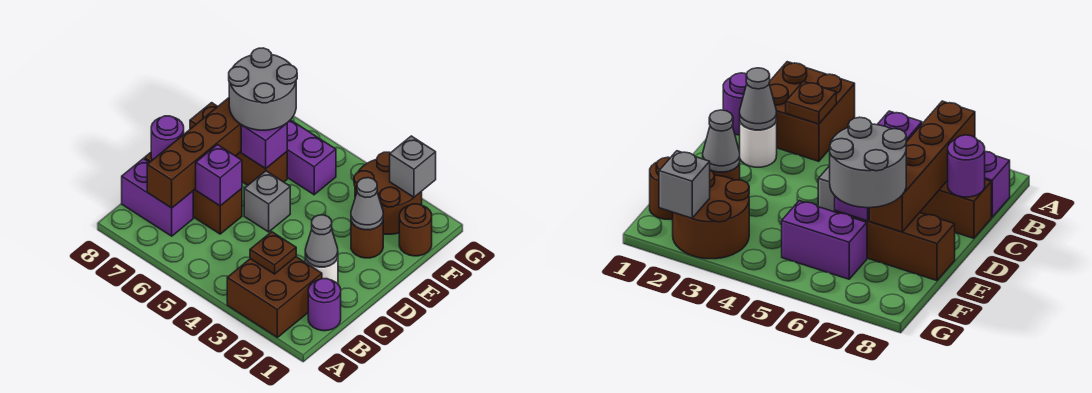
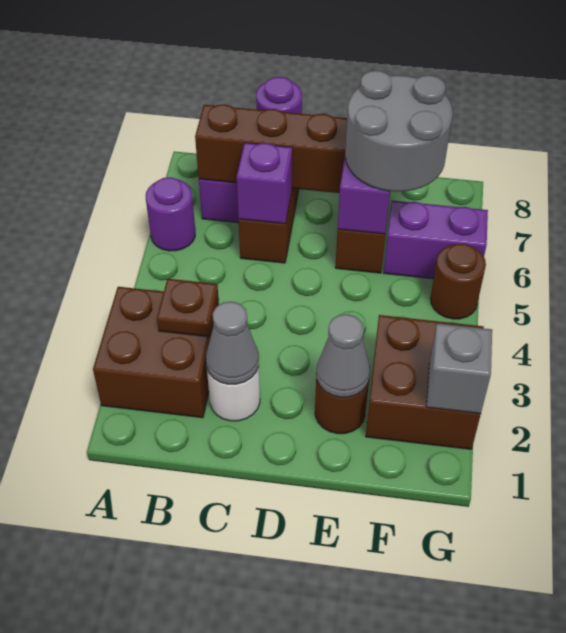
purple round brick B1 level 1 -> purple round brick A6 level 1
grey brick D5 level 1 -> none
brown round brick F1 level 1 -> brown round brick G5 level 1
brown round brick F2:G3 level 1 -> brown brick F2:G3 level 1
purple brick F5:F6 level 1 -> purple brick F6:G6 level 1

